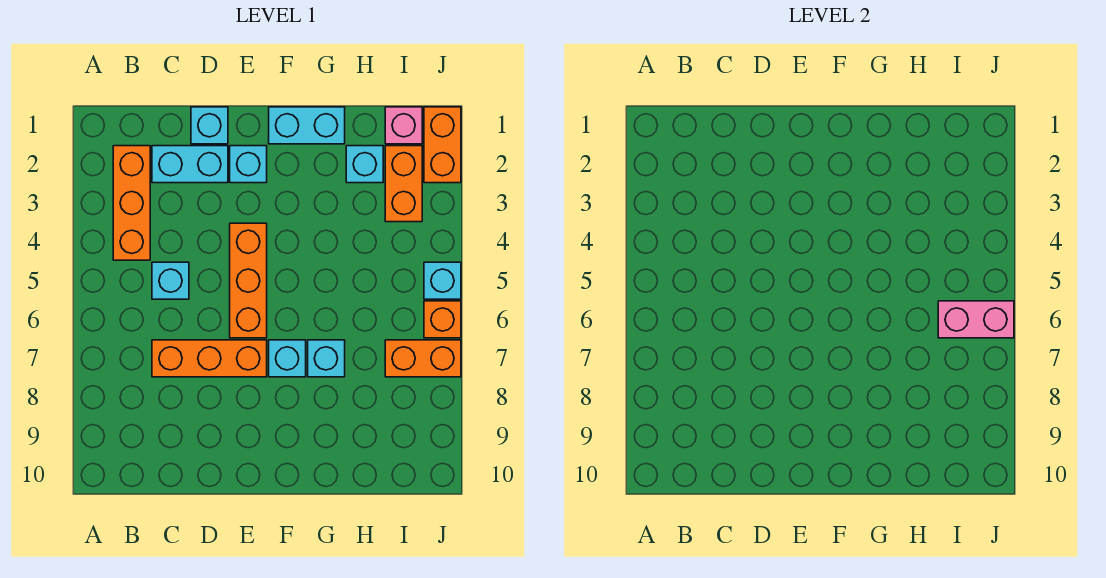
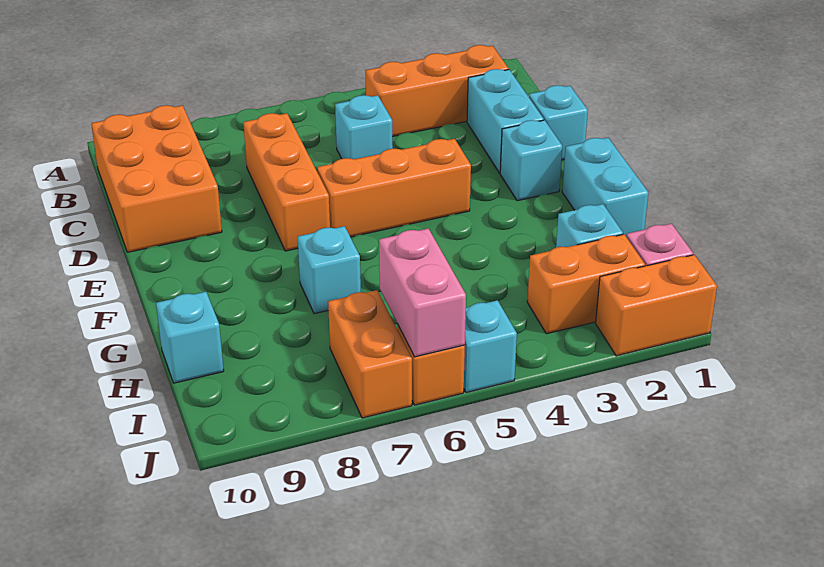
none -> orange brick B9:D10 level 1
cyan brick F7 level 1 -> cyan brick H10 level 1

